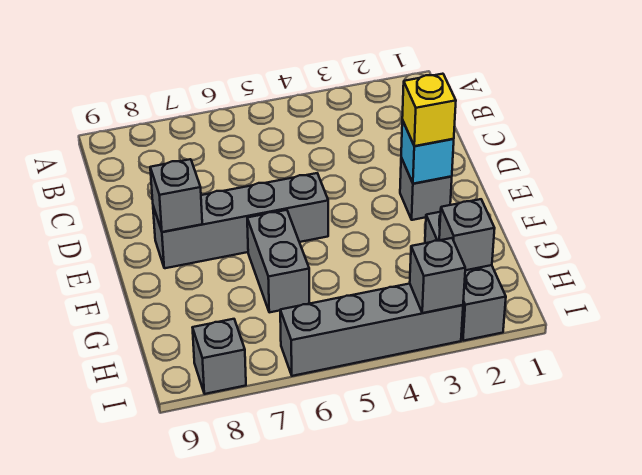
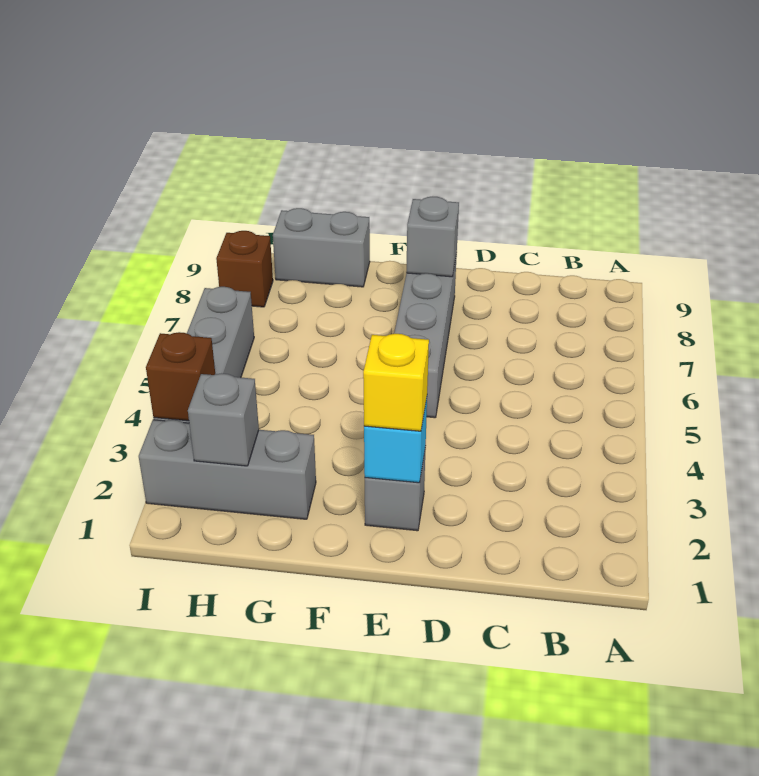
grey brick F6:G6 level 1 -> grey brick G9:H9 level 1
grey brick I3 level 2 -> brown brick I3 level 2
grey brick I8 level 1 -> brown brick I8 level 1

